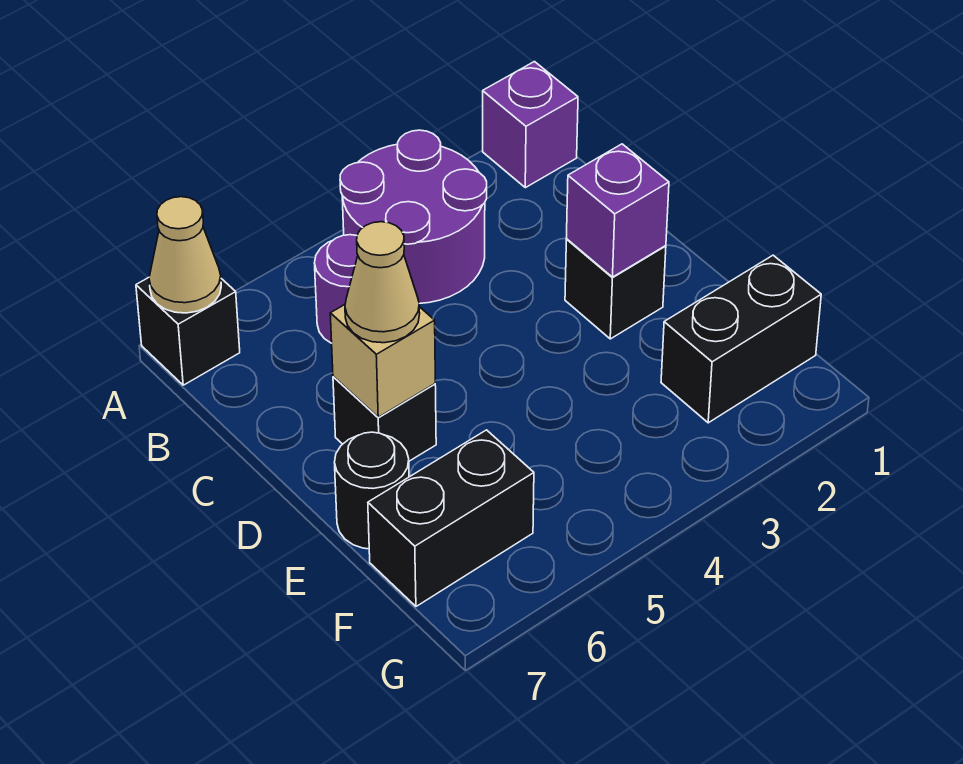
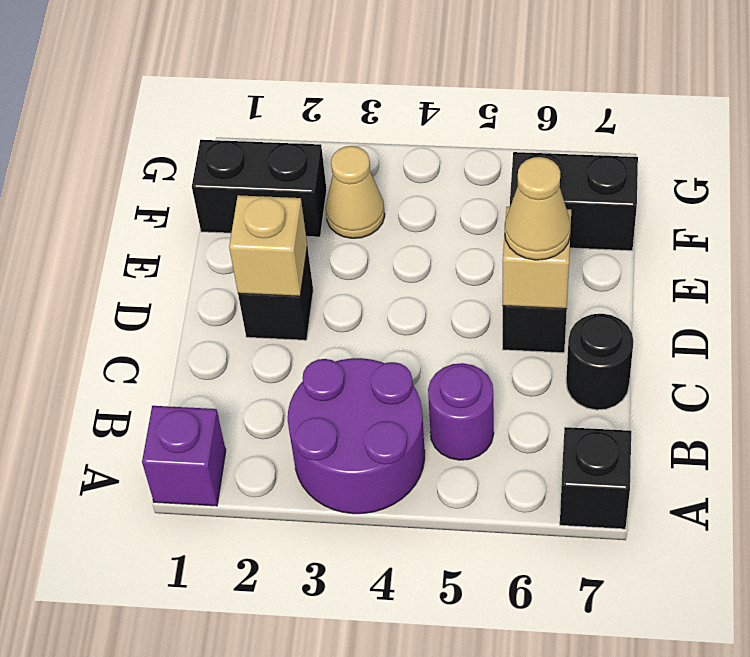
tan cone A7 level 2 -> tan cone F3 level 1
purple brick D2 level 2 -> tan brick D2 level 2
black round brick E7 level 1 -> black round brick C7 level 1

